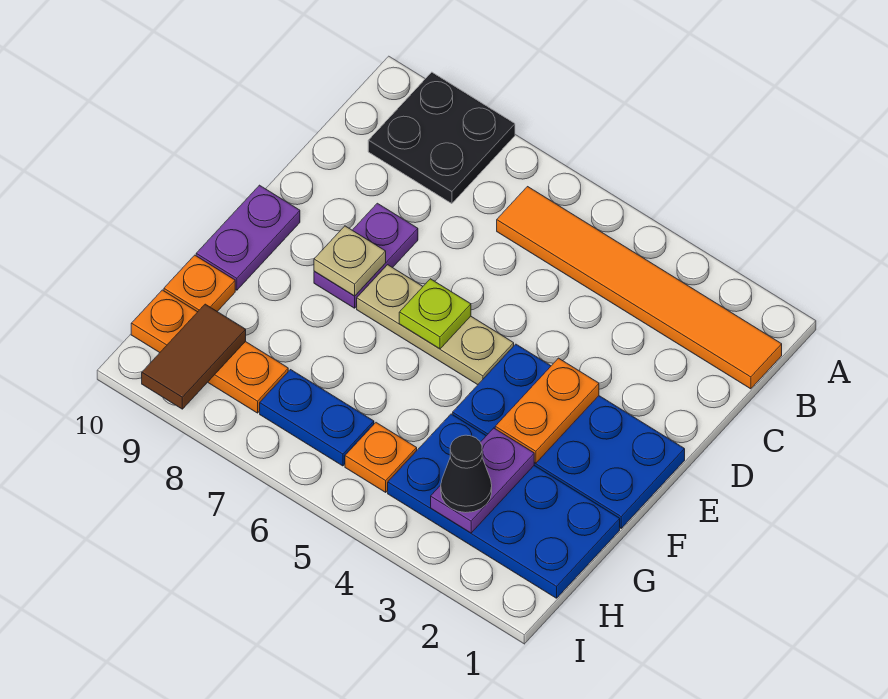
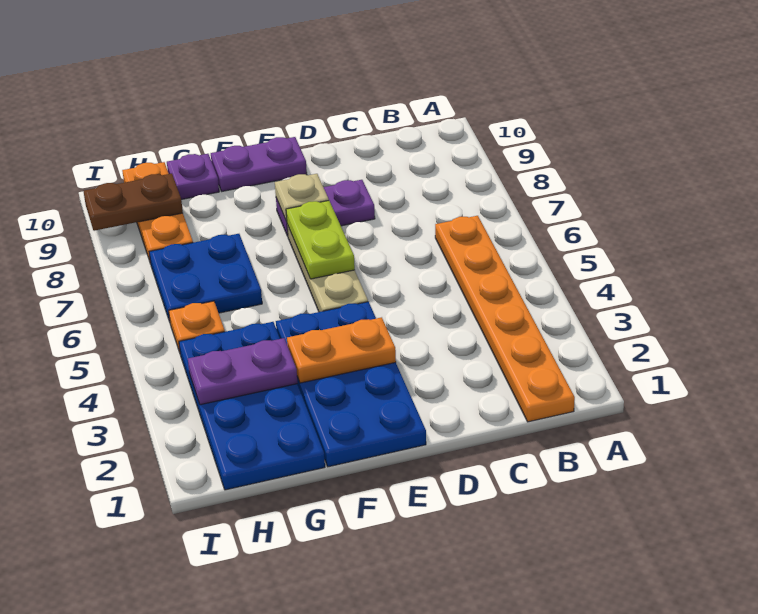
black plate A8:B9 level 1 -> none
orange tile B1:B6 level 1 -> orange plate B1:B6 level 1
lime plate E6 level 2 -> lime plate E6:E7 level 2
orange plate G10 level 1 -> purple plate G10 level 1
black cone H3 level 3 -> none
blue plate H6:H7 level 1 -> blue plate G6:H7 level 1
brown tile H9:I9 level 2 -> brown plate H9:I9 level 2

